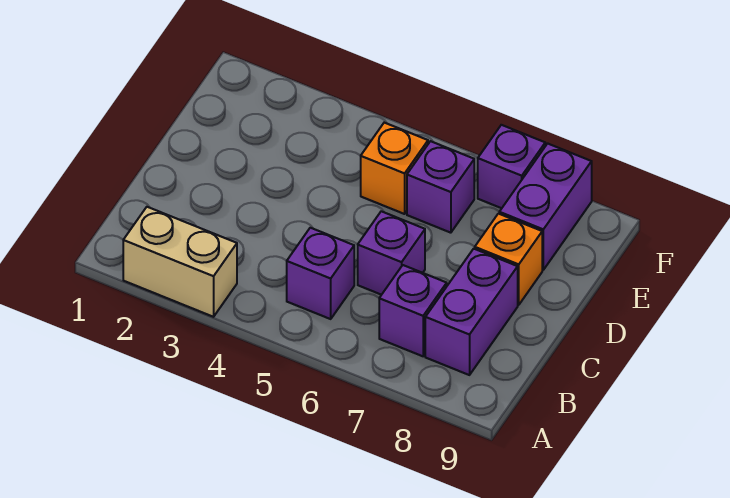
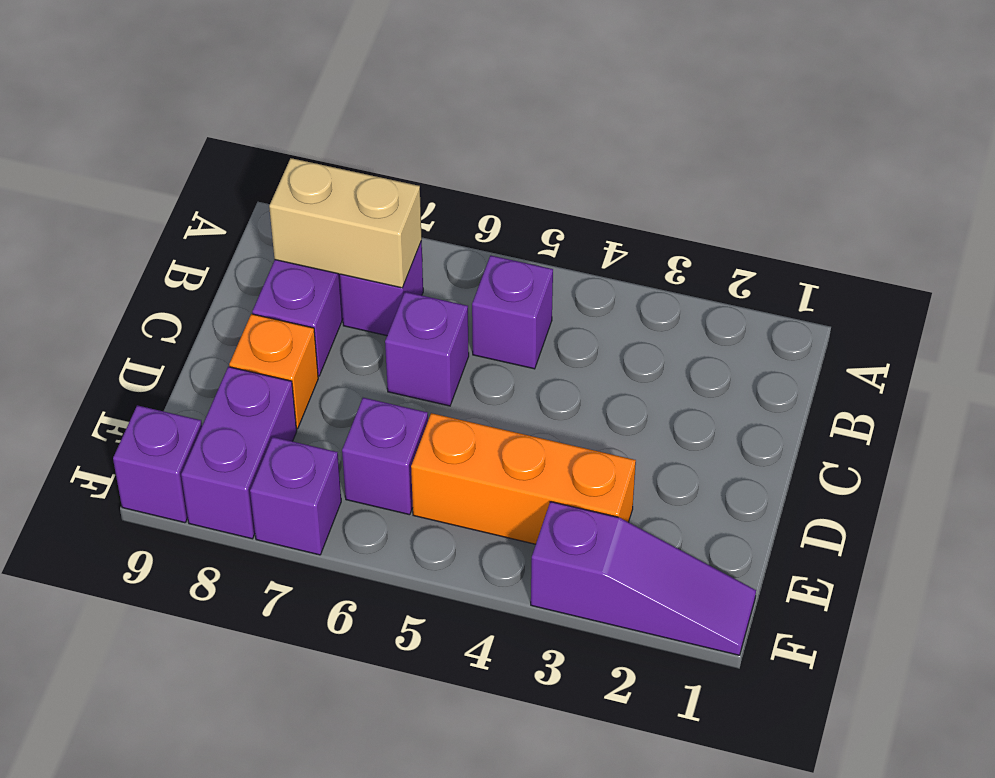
tan brick A2:A3 level 1 -> tan brick B7:B8 level 2
orange brick E5 level 1 -> orange brick E3:E5 level 1
none -> purple slope F1:F3 level 1 top 3
none -> purple brick F9 level 1

